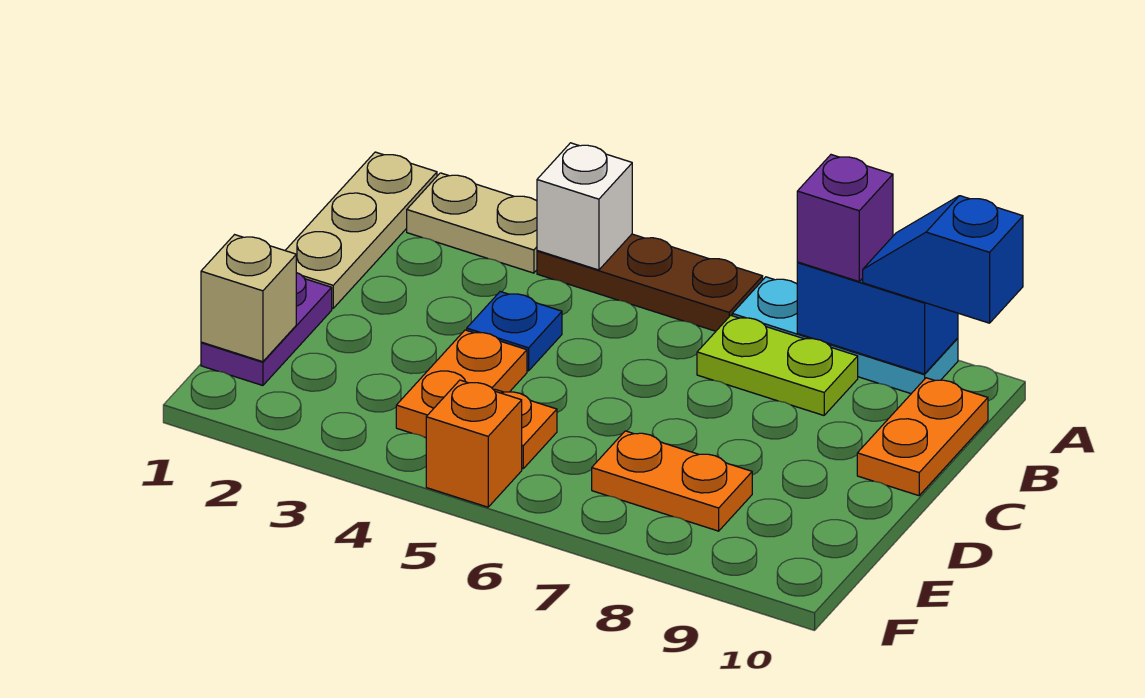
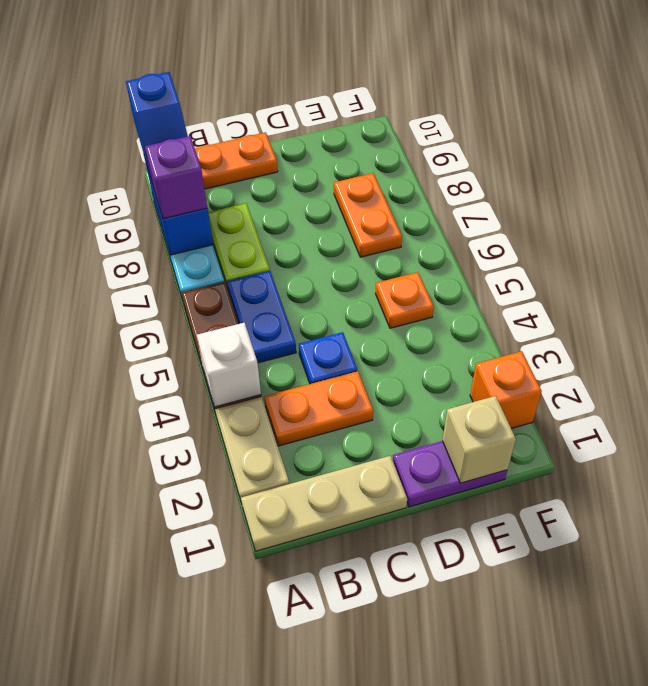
none -> blue plate B5:B6 level 1
orange plate D4:E4 level 1 -> orange plate B3:C3 level 1
orange brick F5 level 1 -> orange brick F2 level 1

